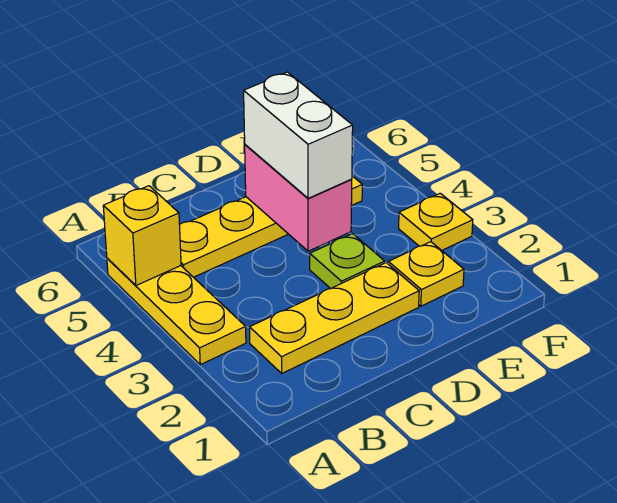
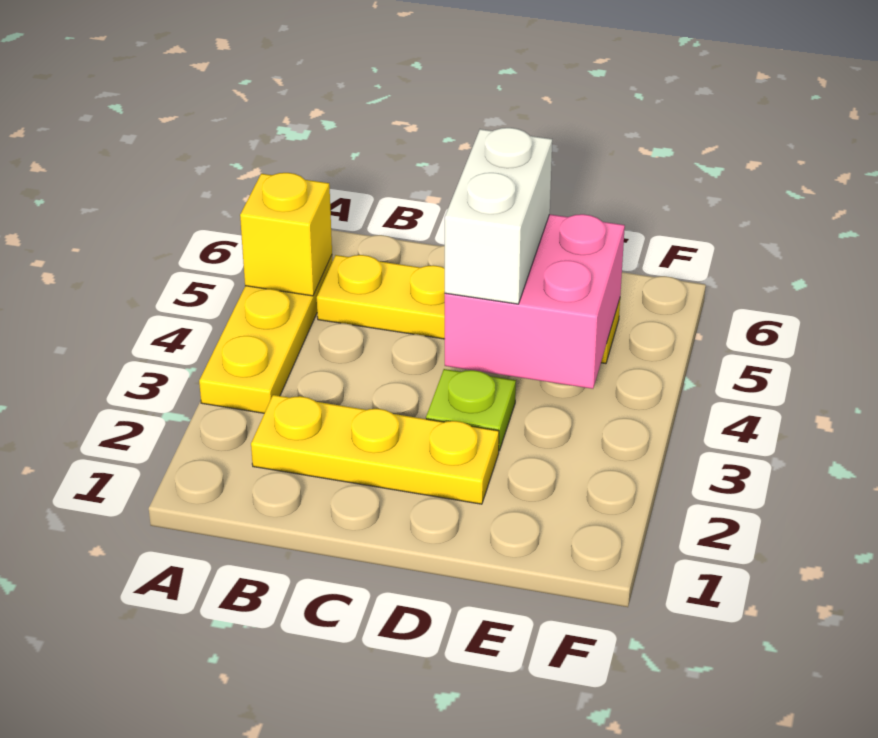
pink brick D4:D5 level 2 -> pink brick D4:E5 level 2
yellow plate E2 level 1 -> none
yellow plate F3 level 1 -> none

